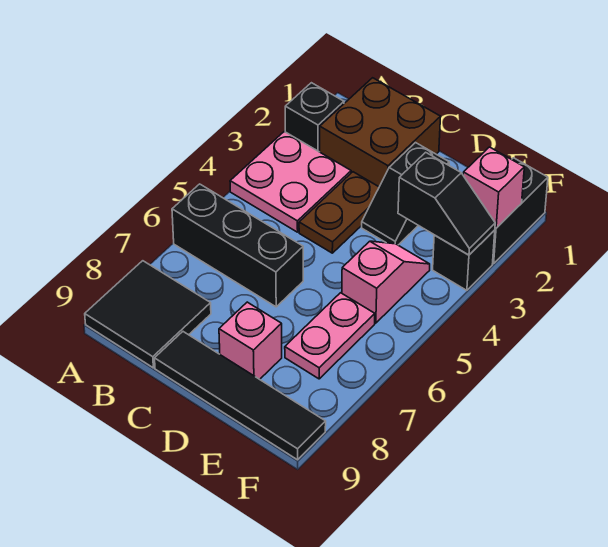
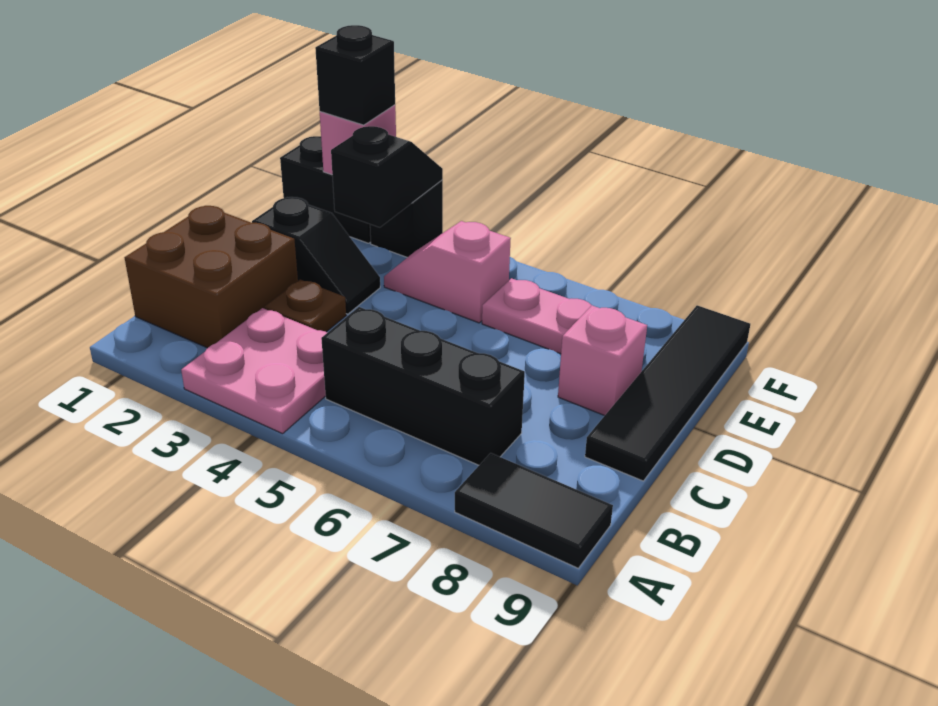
black brick A2 level 1 -> black brick F2 level 3
black brick A6:C6 level 1 -> black brick B5:B7 level 1
black tile A8:B9 level 1 -> black tile A8:A9 level 1
brown plate C3:C4 level 1 -> brown plate C3 level 1

